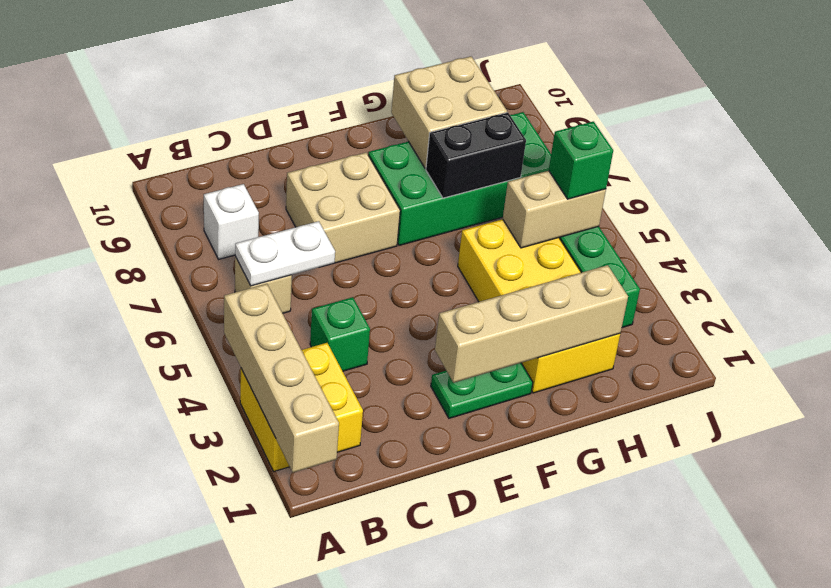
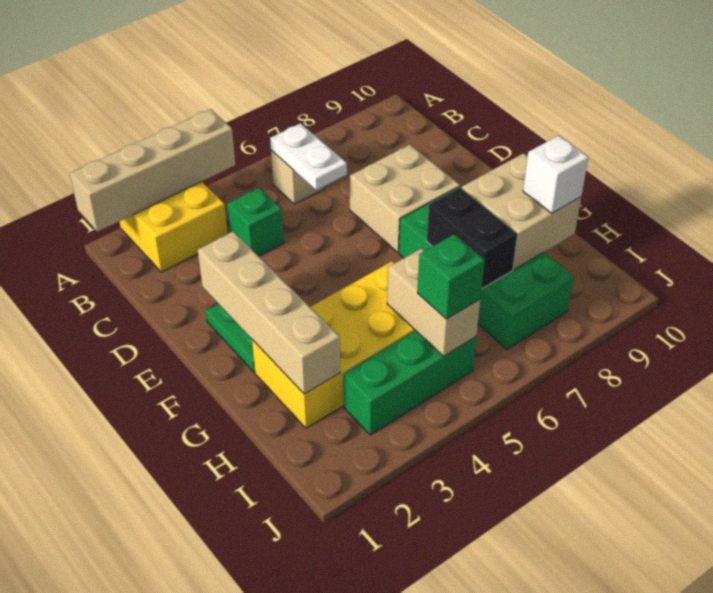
white brick B8 level 1 -> white brick H9 level 3

